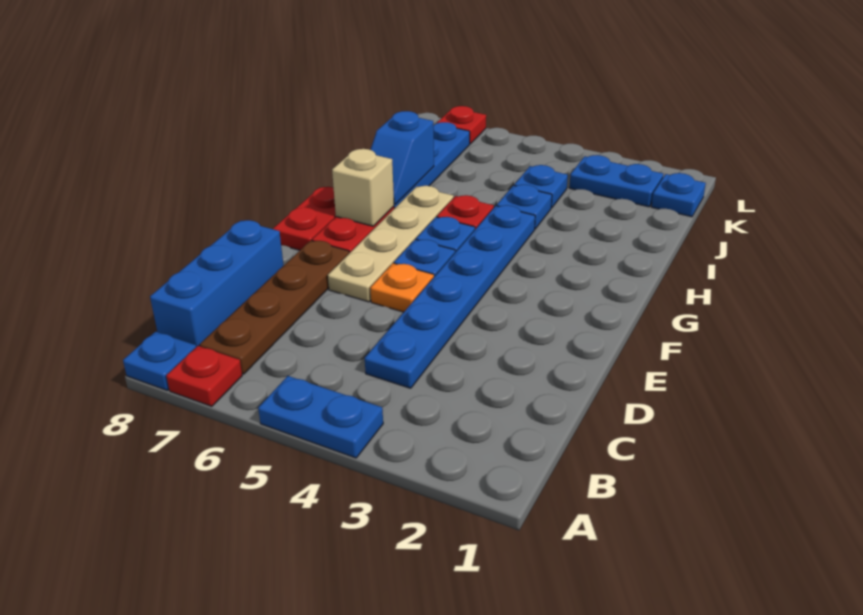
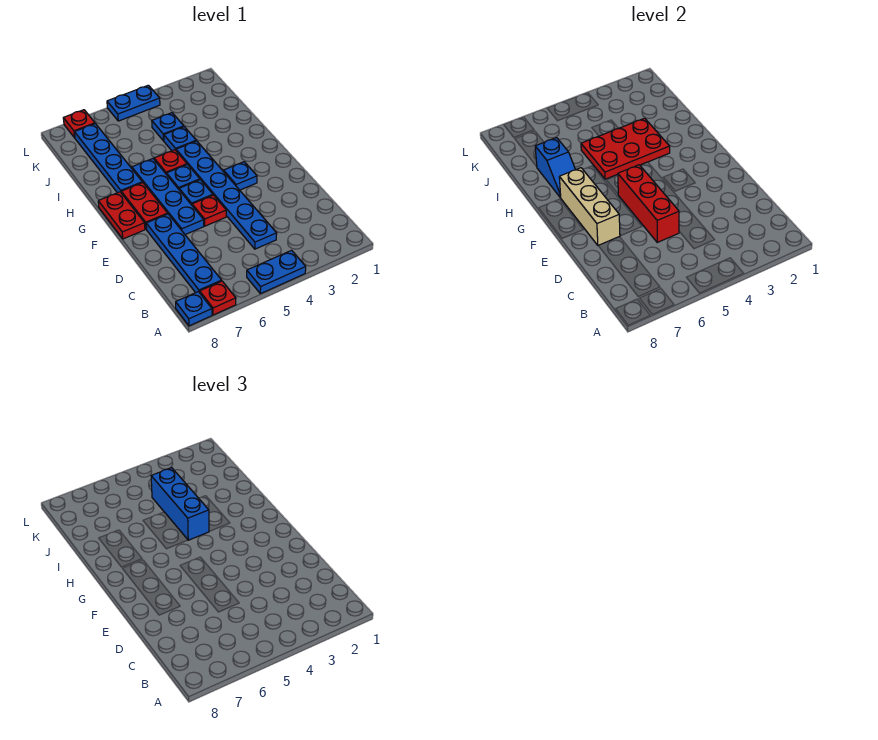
brown plate B7:E7 level 1 -> blue plate B7:E7 level 1
blue brick B8:D8 level 1 -> blue brick H4:J4 level 3
none -> red brick D5:F5 level 2
orange plate E5 level 1 -> red plate E5 level 1
tan plate E6:H6 level 1 -> blue plate E6:H6 level 1
tan brick G7 level 2 -> tan brick E7:G7 level 2
none -> red plate H3:I5 level 2
blue plate K1 level 1 -> blue plate F3 level 1
blue plate K2:K3 level 1 -> blue plate L4:L5 level 1

